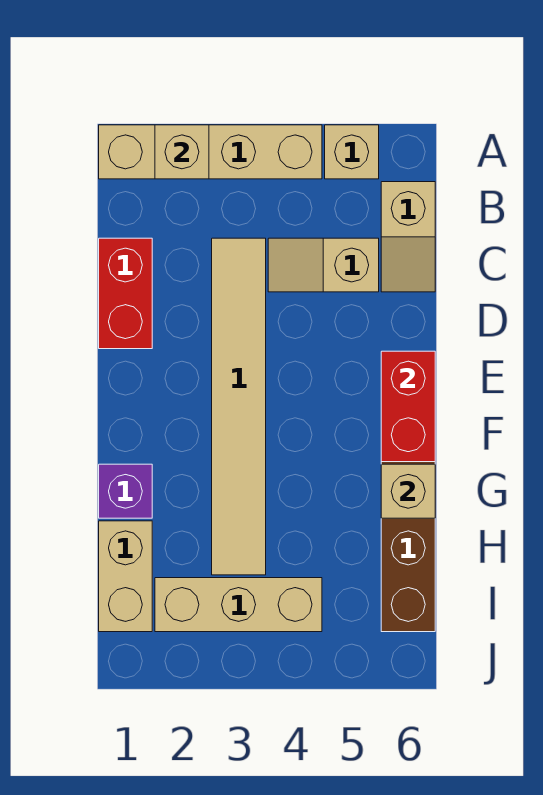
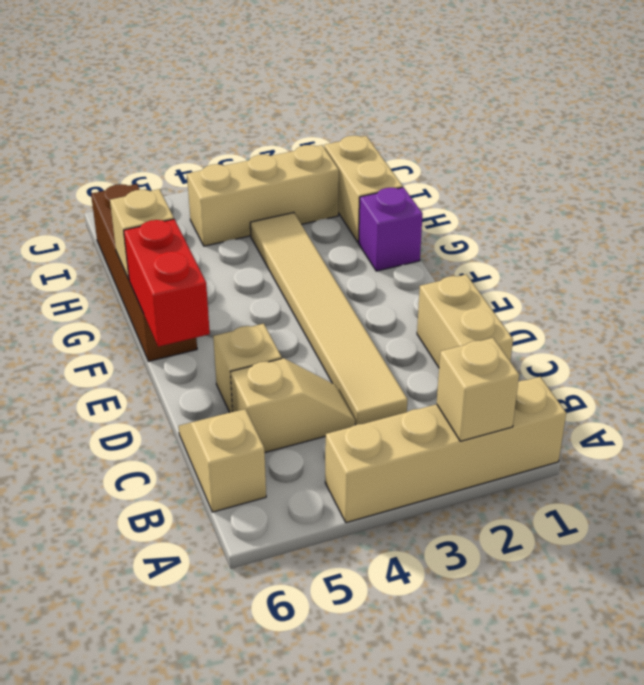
tan brick A5 level 1 -> tan brick D5 level 1
red brick C1:D1 level 1 -> tan brick C1:D1 level 1

